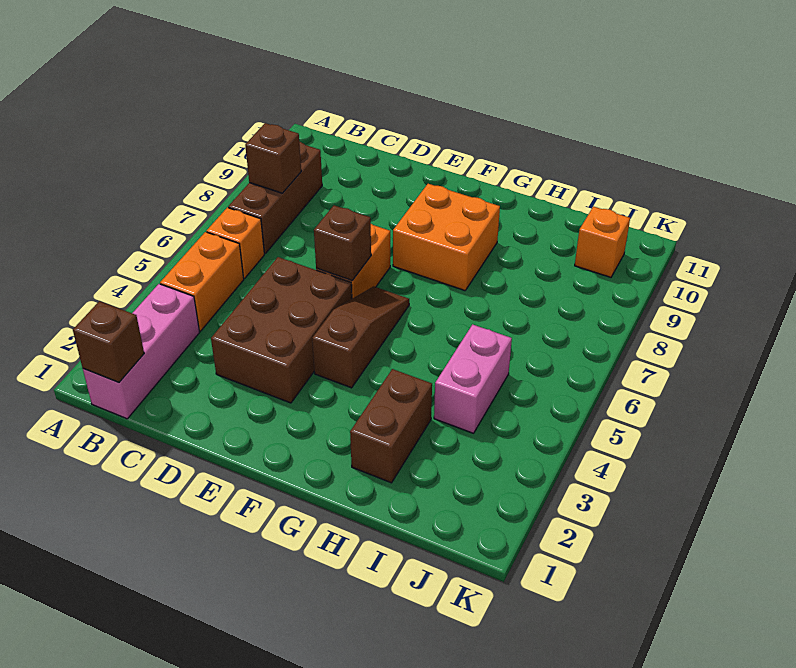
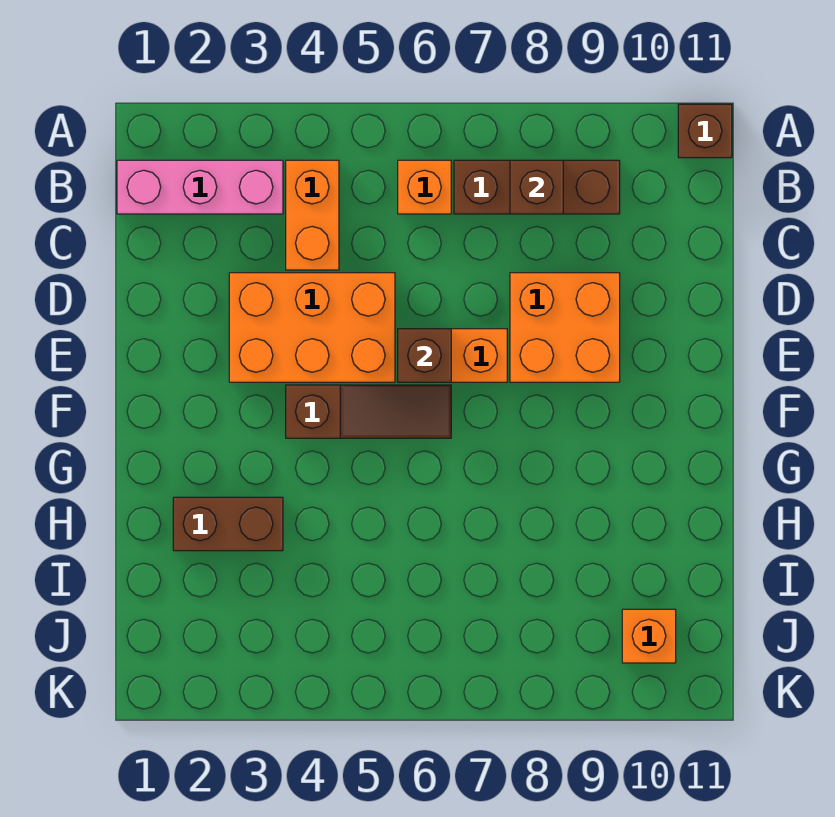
brown brick B1 level 2 -> brown brick A11 level 1
orange brick B4:B5 level 1 -> orange brick B4:C4 level 1
brown brick D3:E5 level 1 -> orange brick D3:E5 level 1
orange brick F8:G9 level 1 -> orange brick D8:E9 level 1
pink brick I4:I5 level 1 -> none

